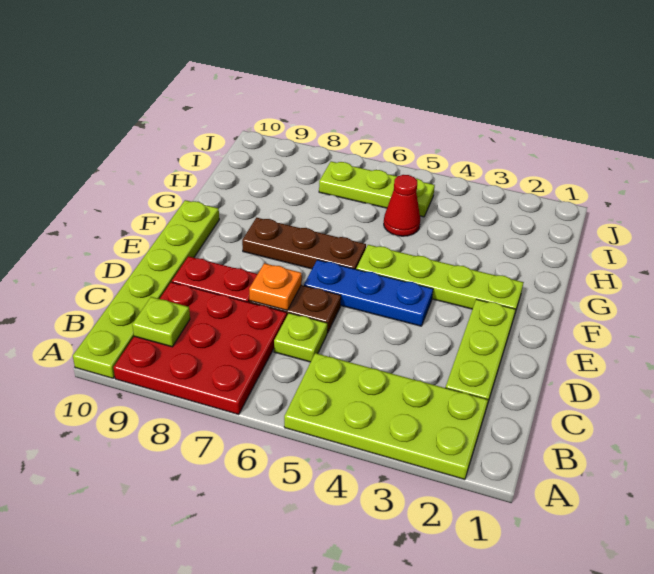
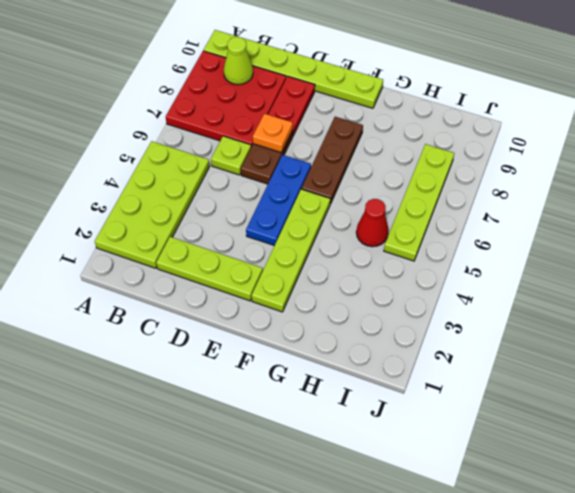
lime plate B9 level 2 -> lime cone B9 level 2
lime plate I5:I7 level 1 -> lime plate I5:I8 level 1

